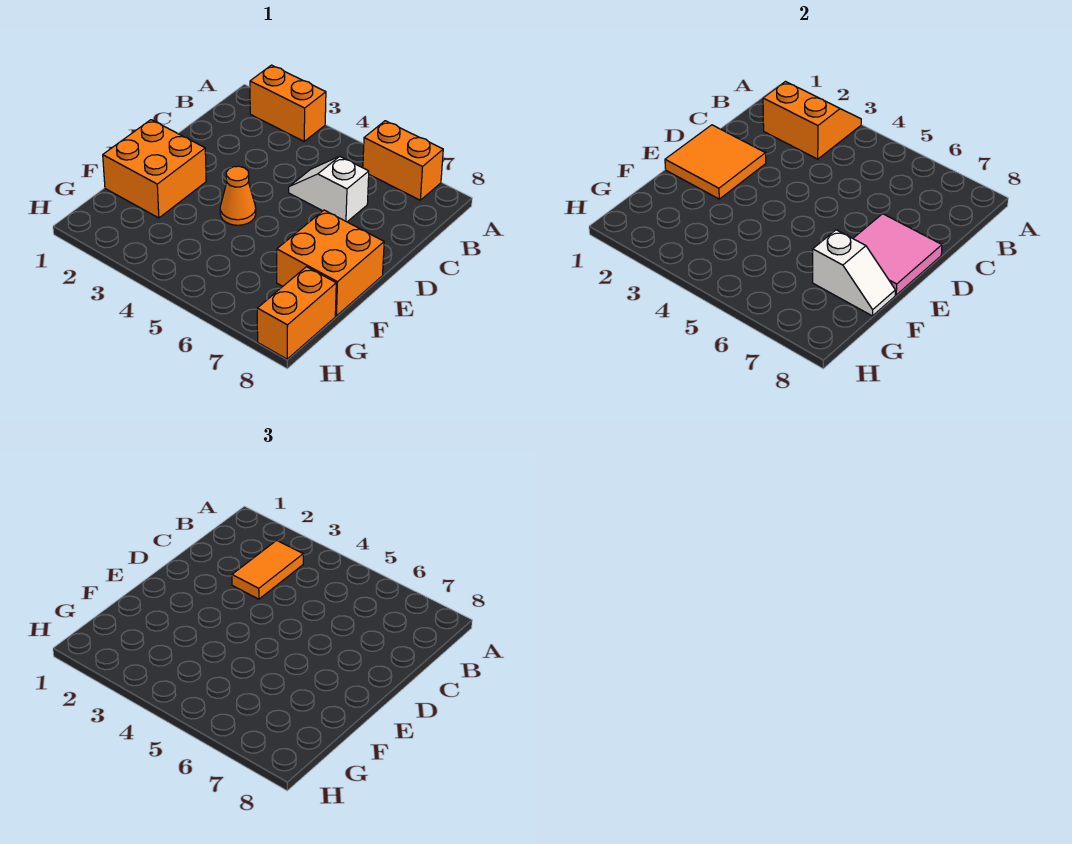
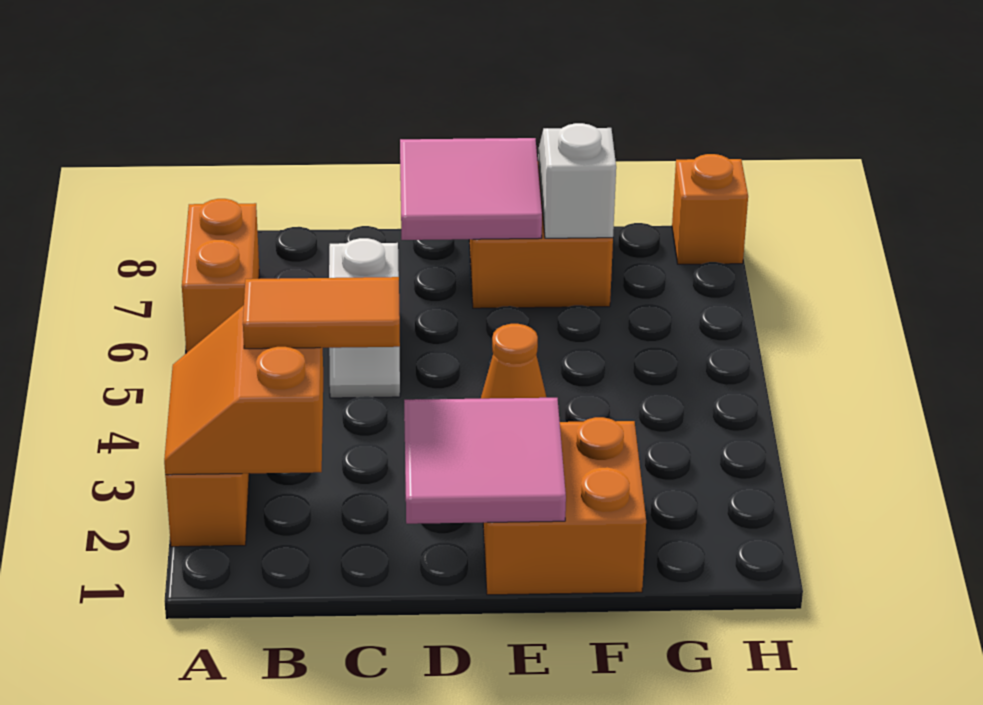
orange tile D1:E2 level 2 -> pink tile D1:E2 level 2
orange brick G8:H8 level 1 -> orange brick H8 level 1

